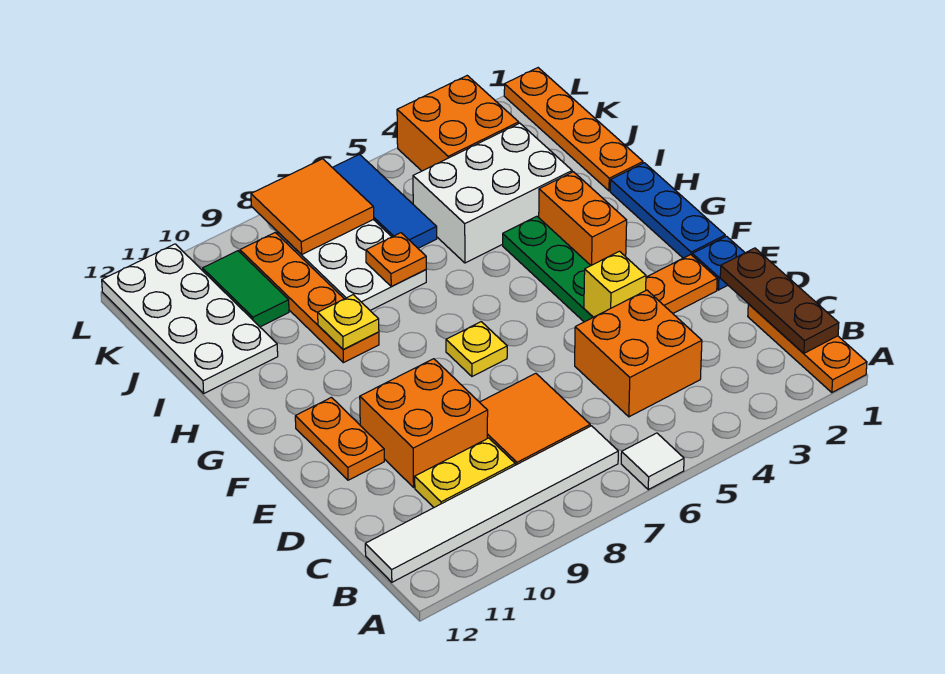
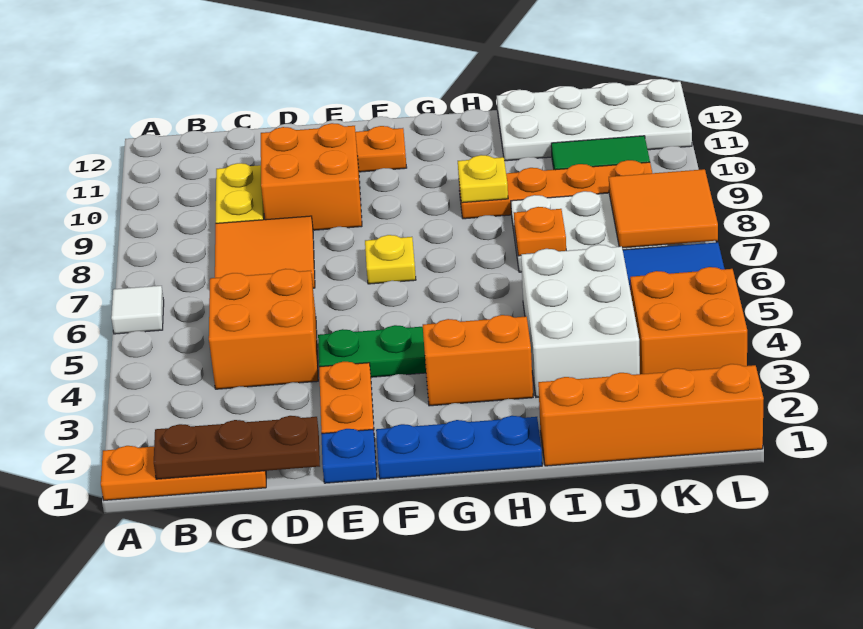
white tile B7:B12 level 1 -> none
yellow brick E4 level 2 -> none
orange plate I1:L1 level 1 -> orange brick I1:L1 level 1

